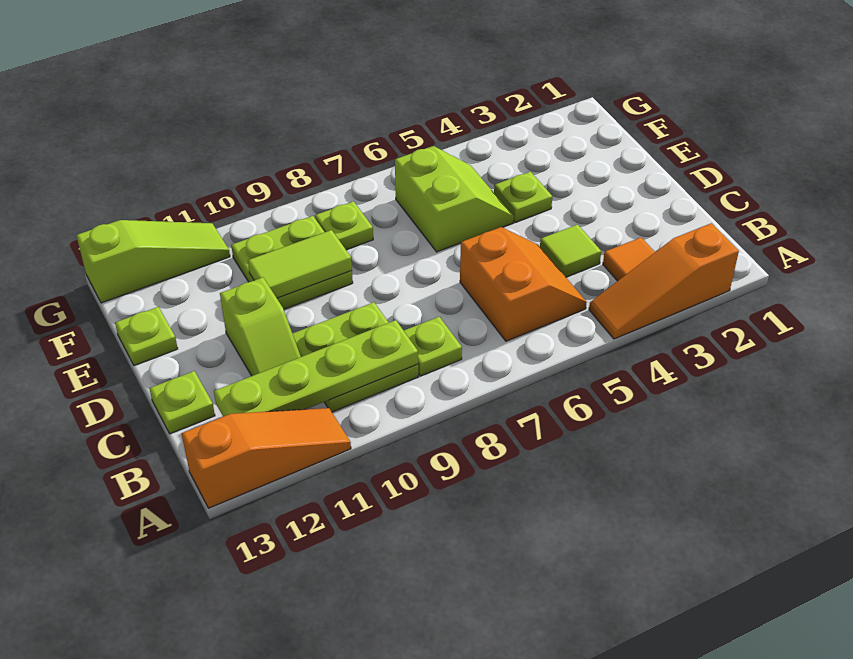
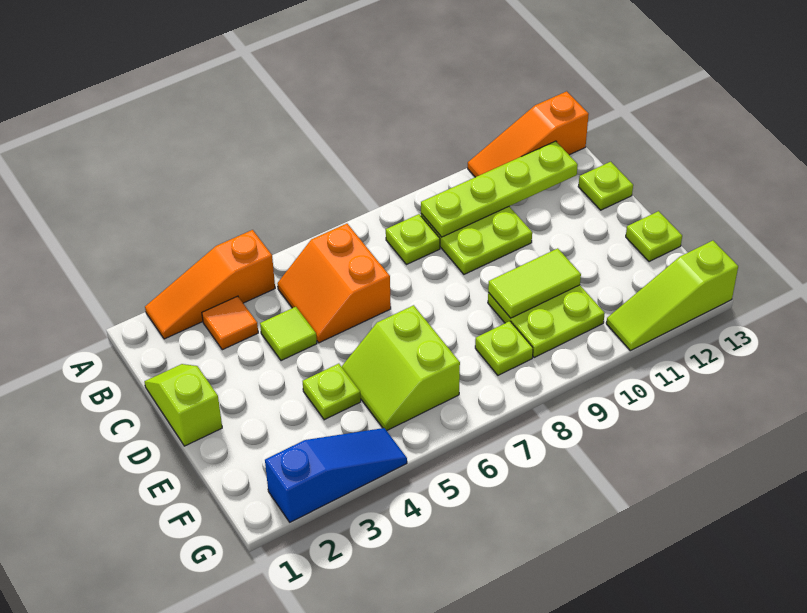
orange slope A2:A4 level 1 top 2 -> orange slope A2:A4 level 1 top 4
lime slope C11:D11 level 1 top D -> lime slope C1:D1 level 1 top D
none -> blue slope G2:G4 level 1 top 2

